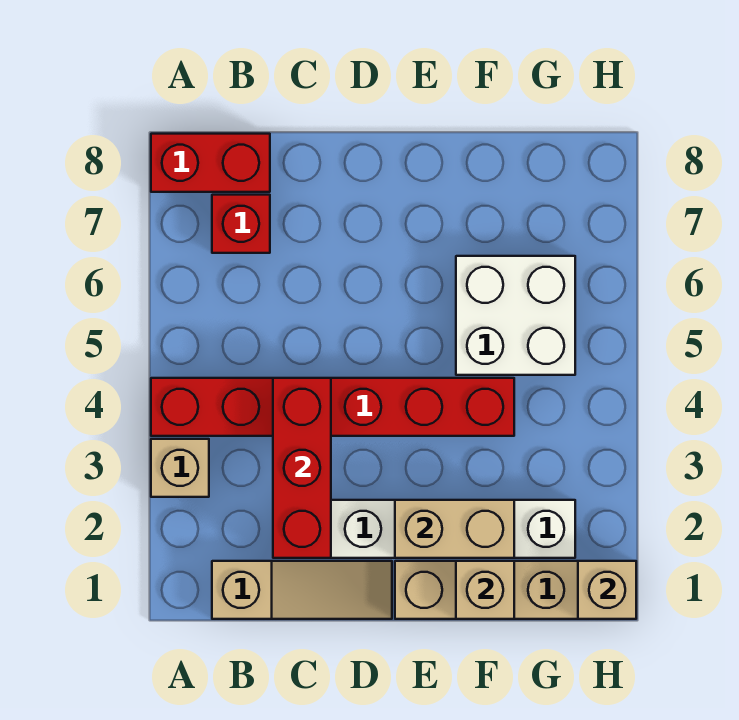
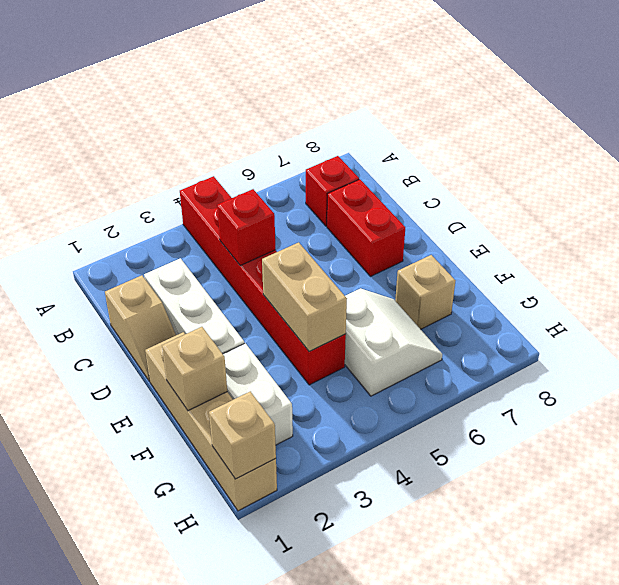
tan brick A3 level 1 -> tan brick F7 level 1
red brick A8:B8 level 1 -> red brick C7:D7 level 1
tan slope B1:D1 level 1 top B -> tan slope C1:D1 level 1 top C
red brick C2:C4 level 2 -> red brick C4 level 2
tan brick E2:F2 level 2 -> tan brick E4:F4 level 2
white brick F5:G6 level 1 -> white slope F5:G6 level 1 top 5

